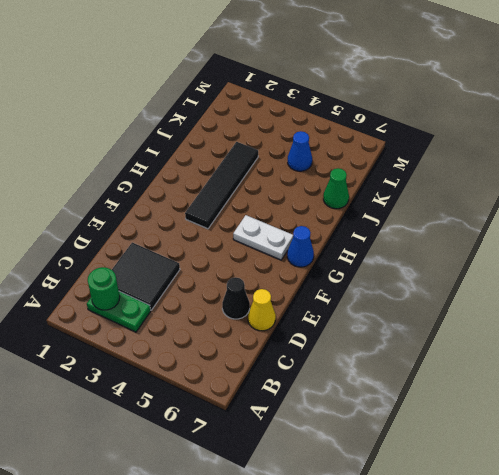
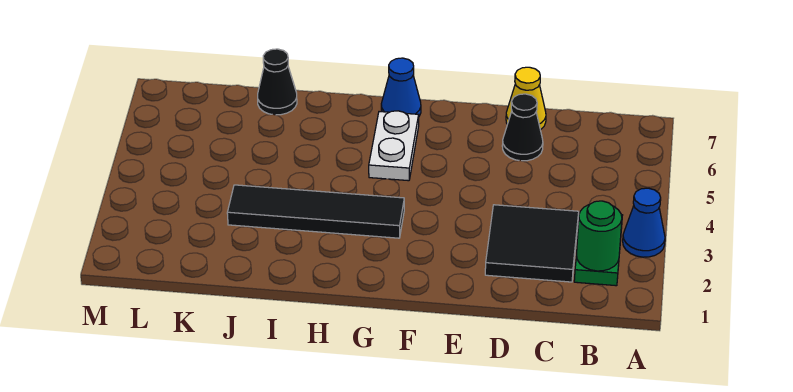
green cone J7 level 1 -> black cone J7 level 1
blue cone K5 level 1 -> blue cone A3 level 1

